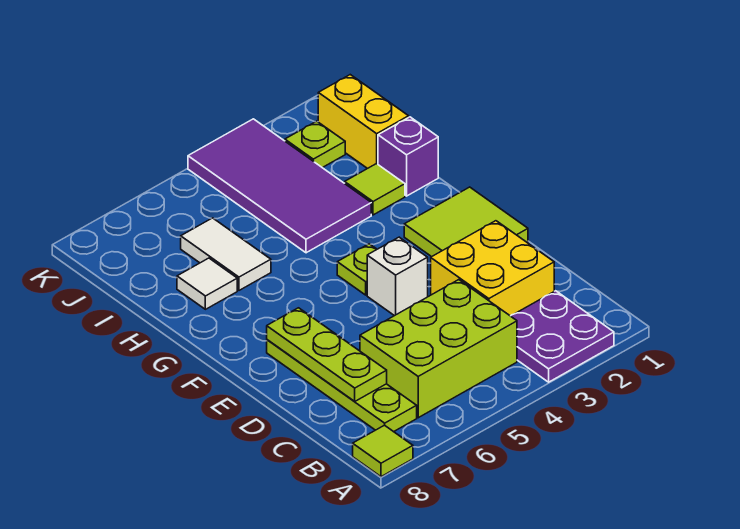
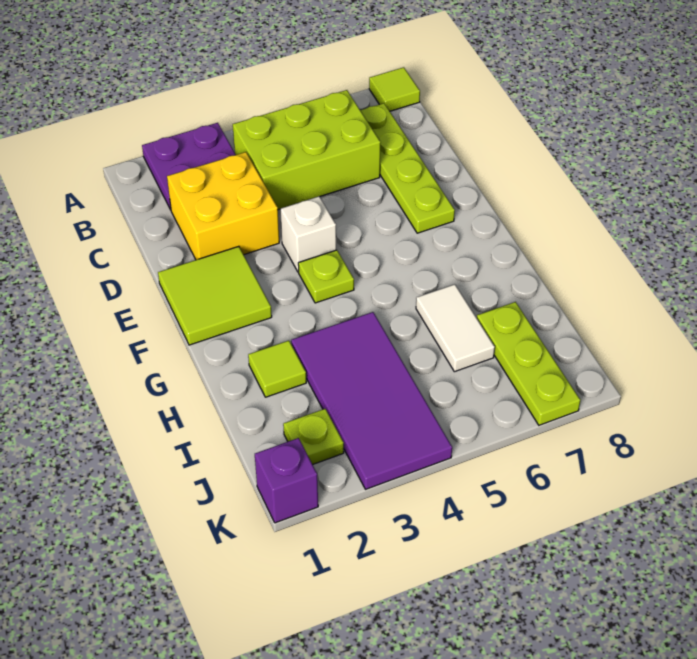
lime plate C7:E7 level 2 -> lime plate I7:K7 level 1
purple brick H1 level 1 -> purple brick K1 level 1
white tile H7 level 1 -> none
yellow brick I1:J1 level 1 -> none

